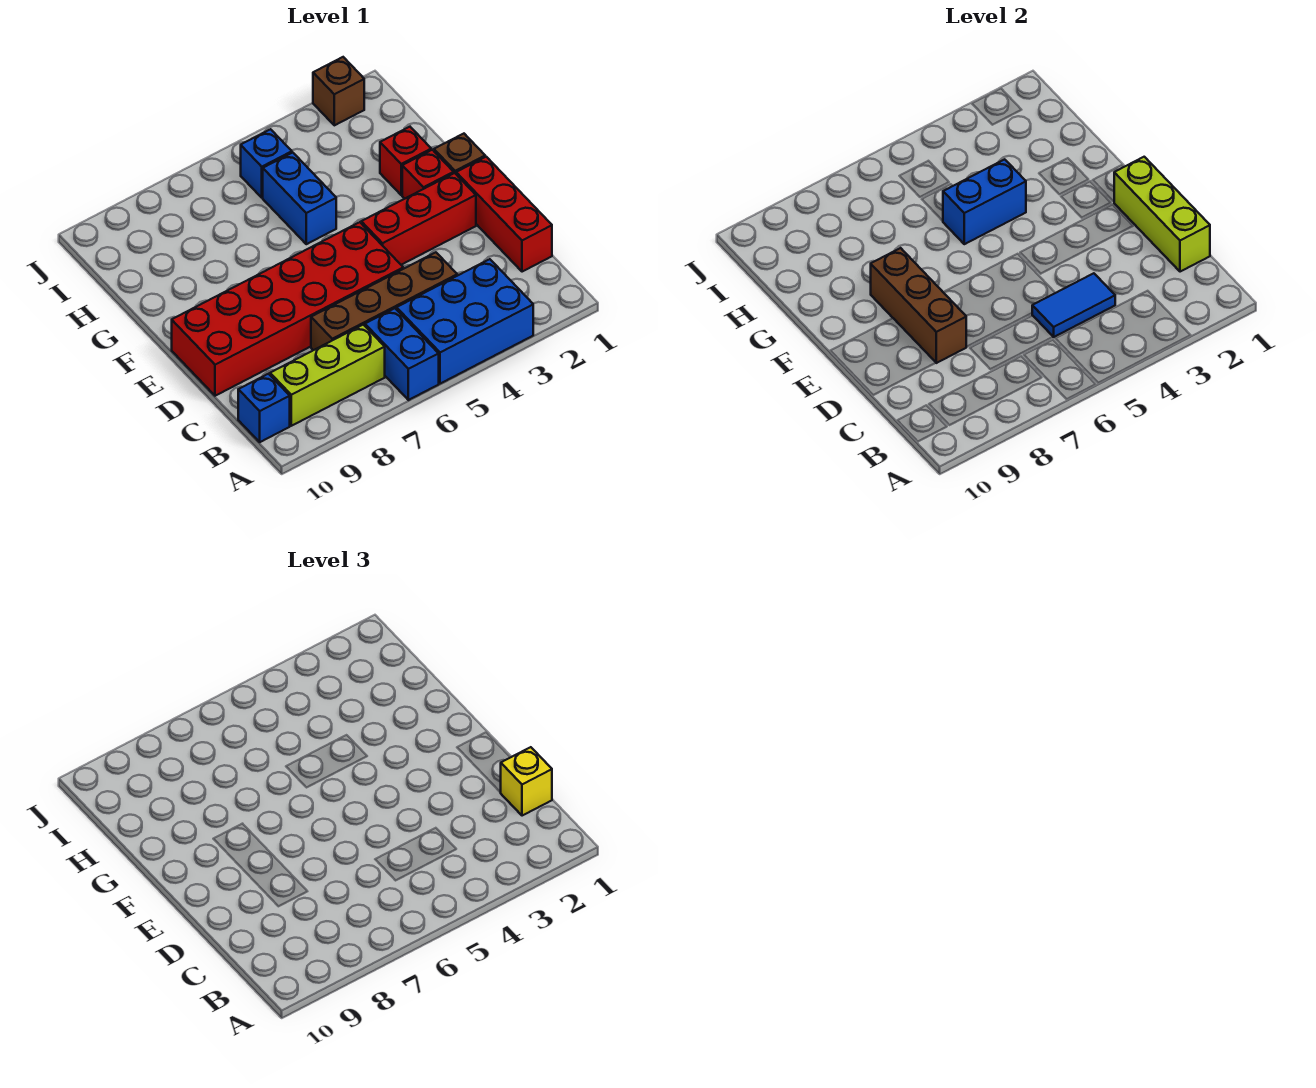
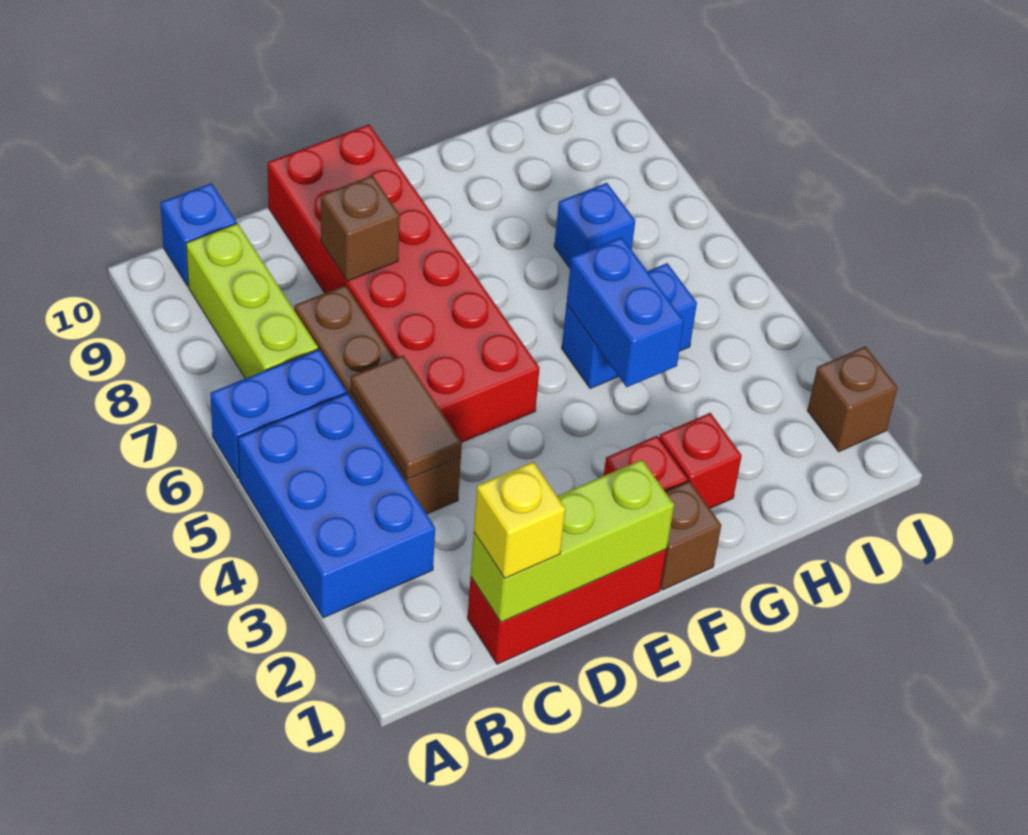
blue tile C4:C5 level 2 -> brown tile C4:C5 level 2
brown brick D8:F8 level 2 -> brown brick D8 level 2
red brick E2:E4 level 1 -> none
blue brick I5 level 1 -> blue brick H7 level 1

